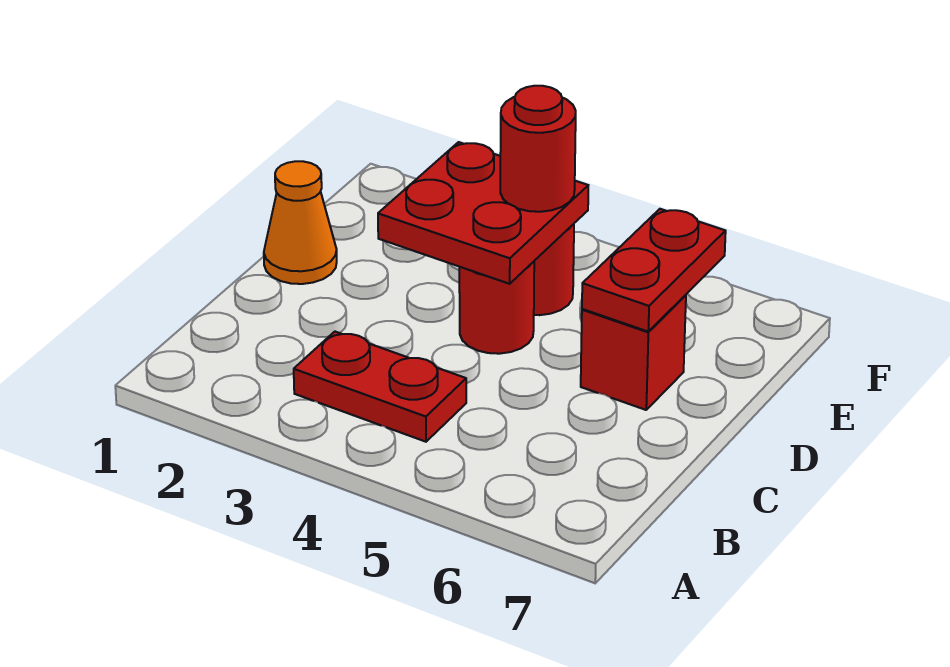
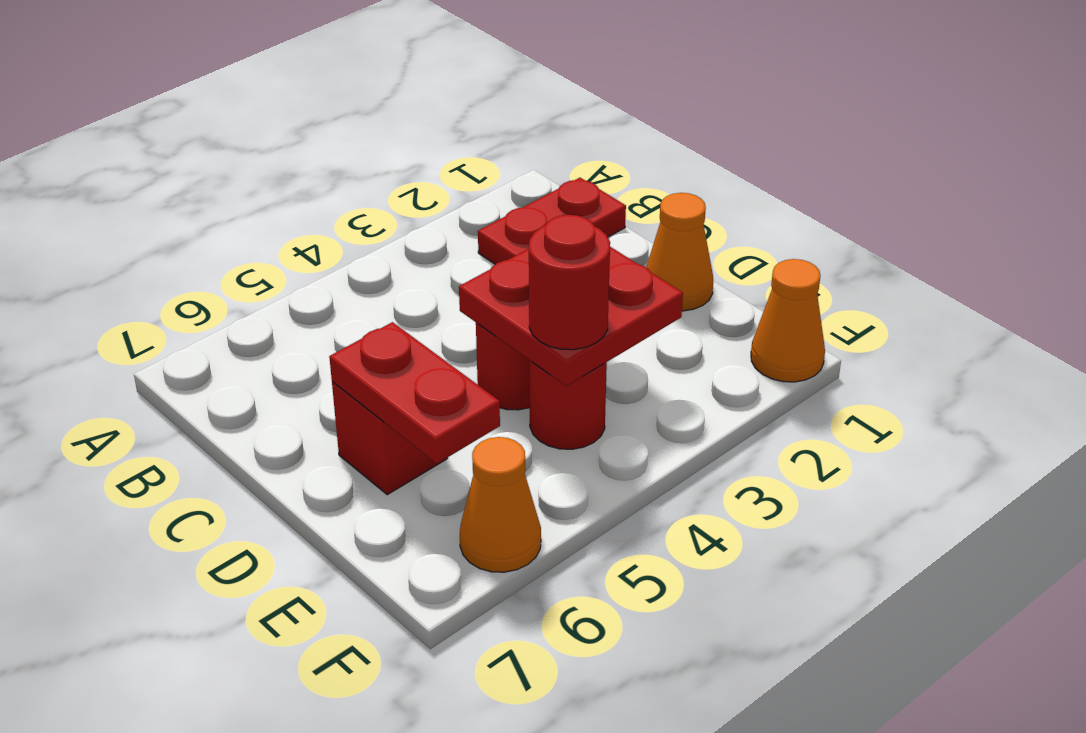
red plate B3:B4 level 1 -> red plate B1:B2 level 1
none -> orange cone F1 level 1
none -> orange cone F6 level 1

